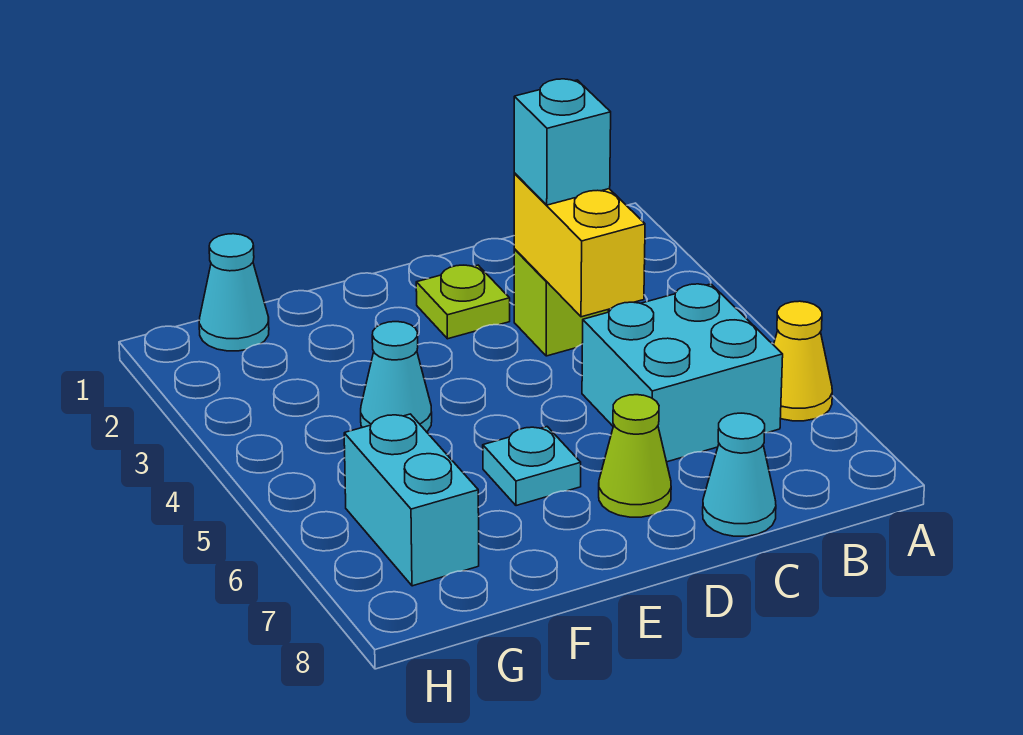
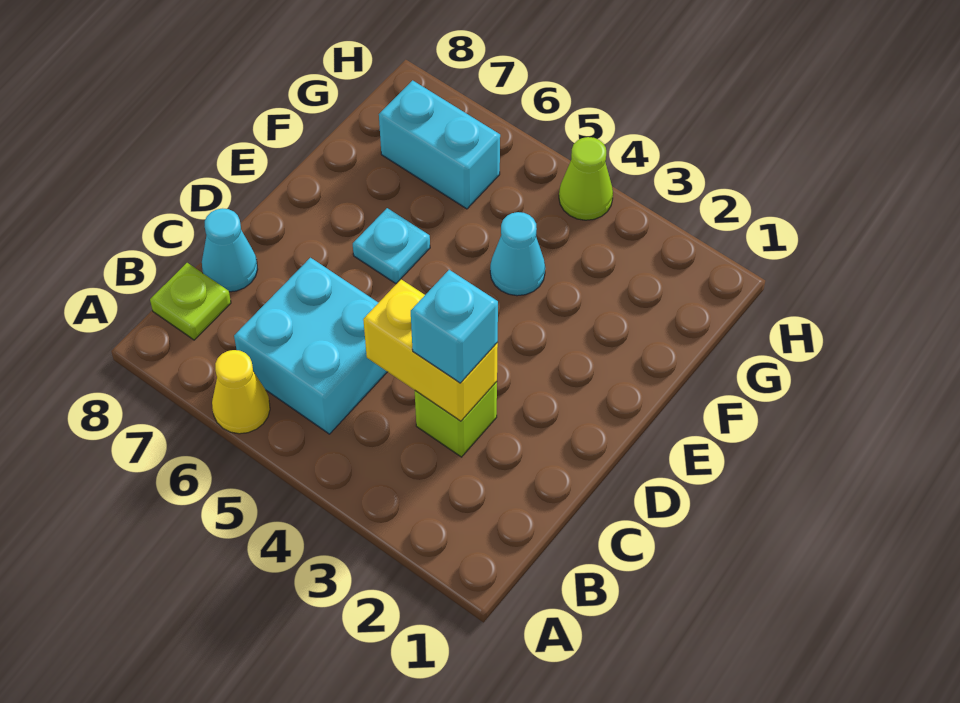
lime plate D2 level 1 -> lime plate B8 level 1
lime cone D7 level 1 -> lime cone H4 level 1
cyan cone G1 level 1 -> none

